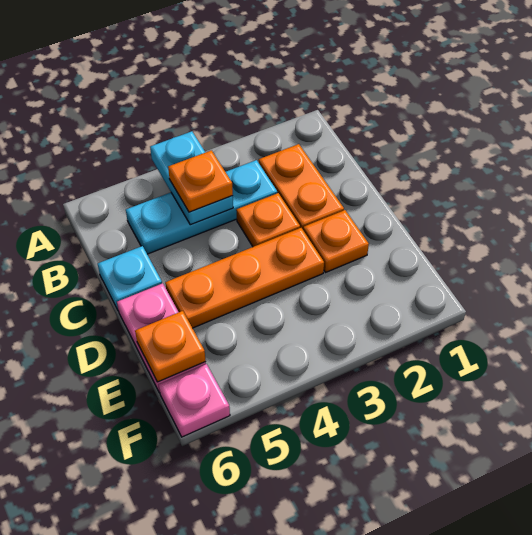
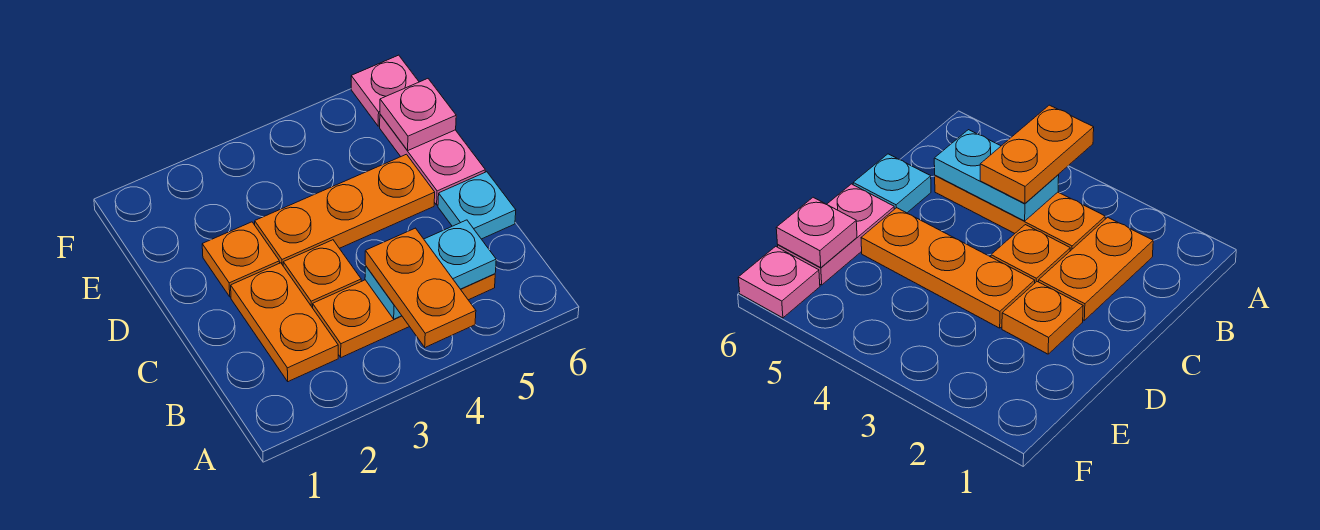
cyan plate A4:B4 level 2 -> cyan plate B4:B5 level 2
cyan plate B3:B5 level 1 -> orange plate B3:B5 level 1
orange plate B4 level 3 -> orange plate A4:B4 level 3
orange plate E6 level 2 -> pink plate E6 level 2

